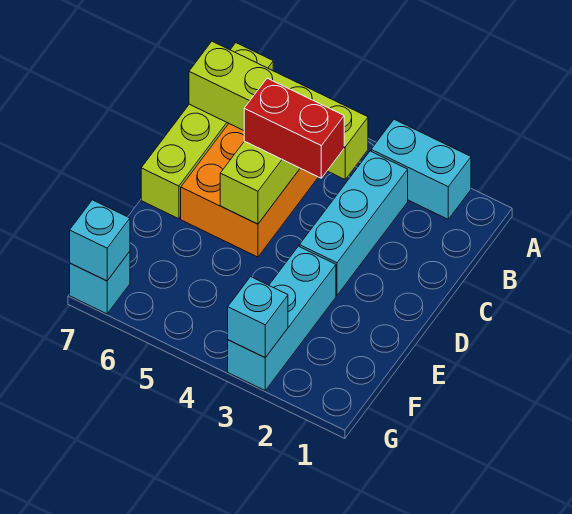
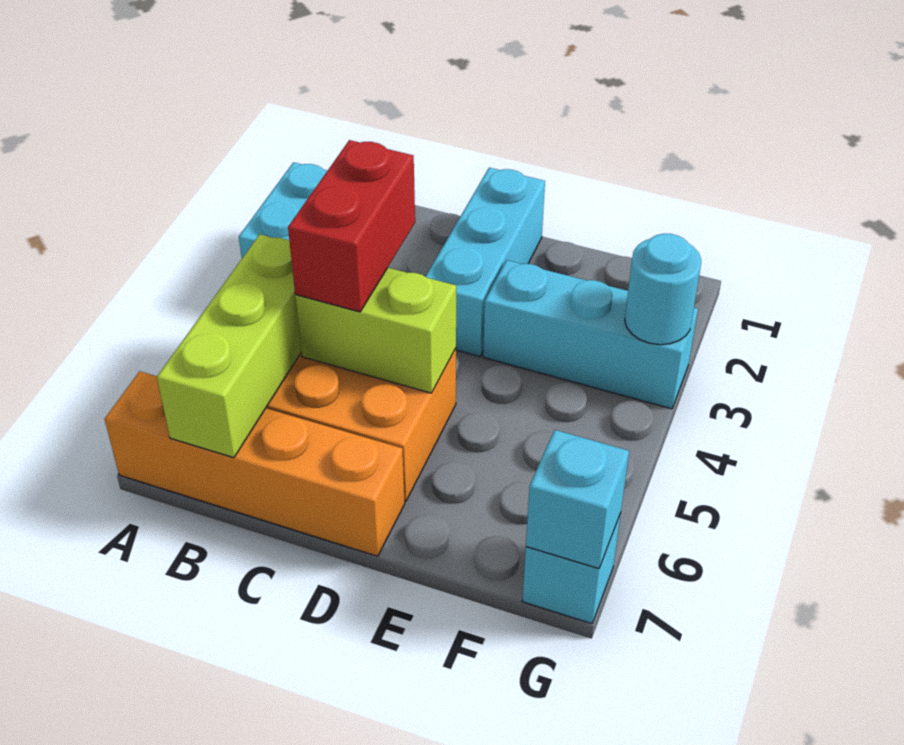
lime brick A7:D7 level 1 -> orange brick A7:D7 level 1
cyan brick B3:D3 level 1 -> cyan brick D1:D3 level 1
lime brick B4:B7 level 2 -> lime brick B5:B7 level 2
cyan brick G3 level 2 -> cyan round brick G3 level 2

